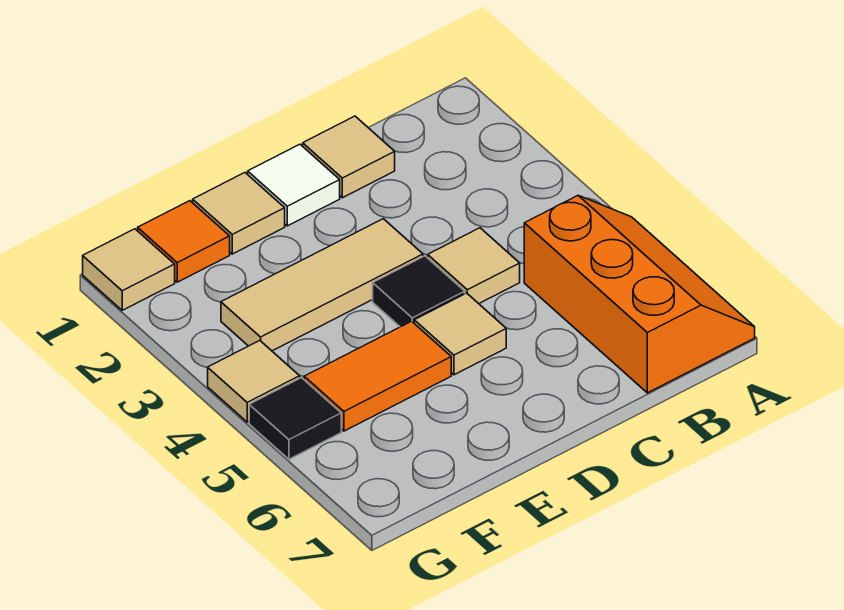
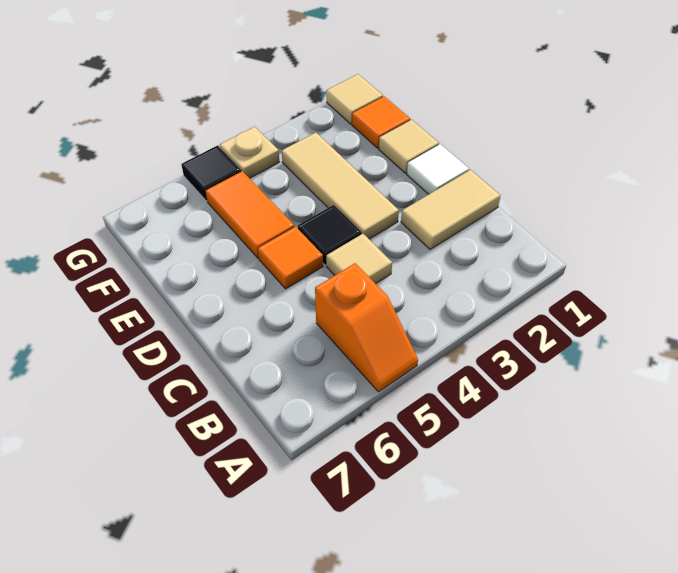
orange slope A5:B7 level 1 top B -> orange slope A5:B5 level 1 top B
tan tile C1 level 1 -> tan tile C1:C2 level 1
tan tile D5 level 1 -> orange tile D5 level 1
tan tile G4 level 1 -> tan plate G4 level 1

